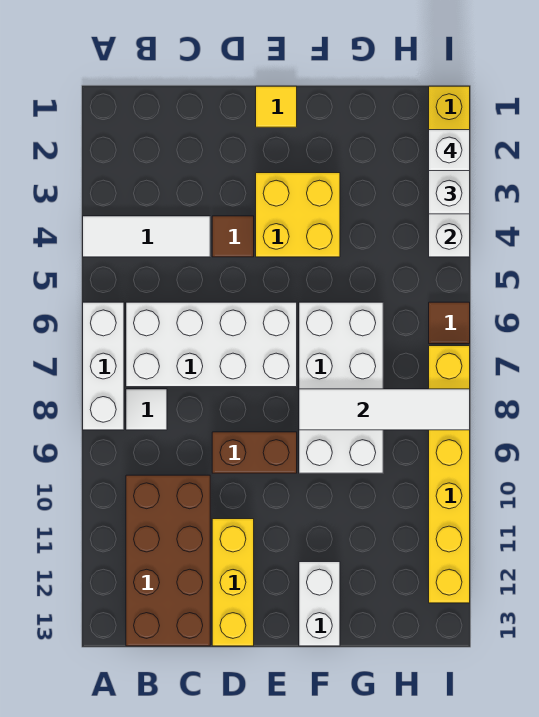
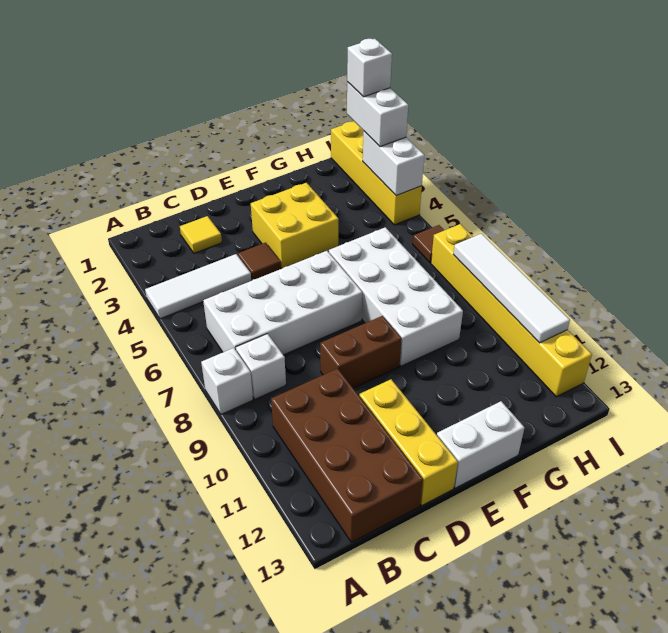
white brick A6:A8 level 1 -> white brick A8 level 1
white tile B8 level 1 -> white brick B8 level 1
yellow tile E1 level 1 -> yellow tile C2 level 1
white tile F8:I8 level 2 -> white tile I8:I11 level 2
white brick F12:F13 level 1 -> white brick E13:F13 level 1

